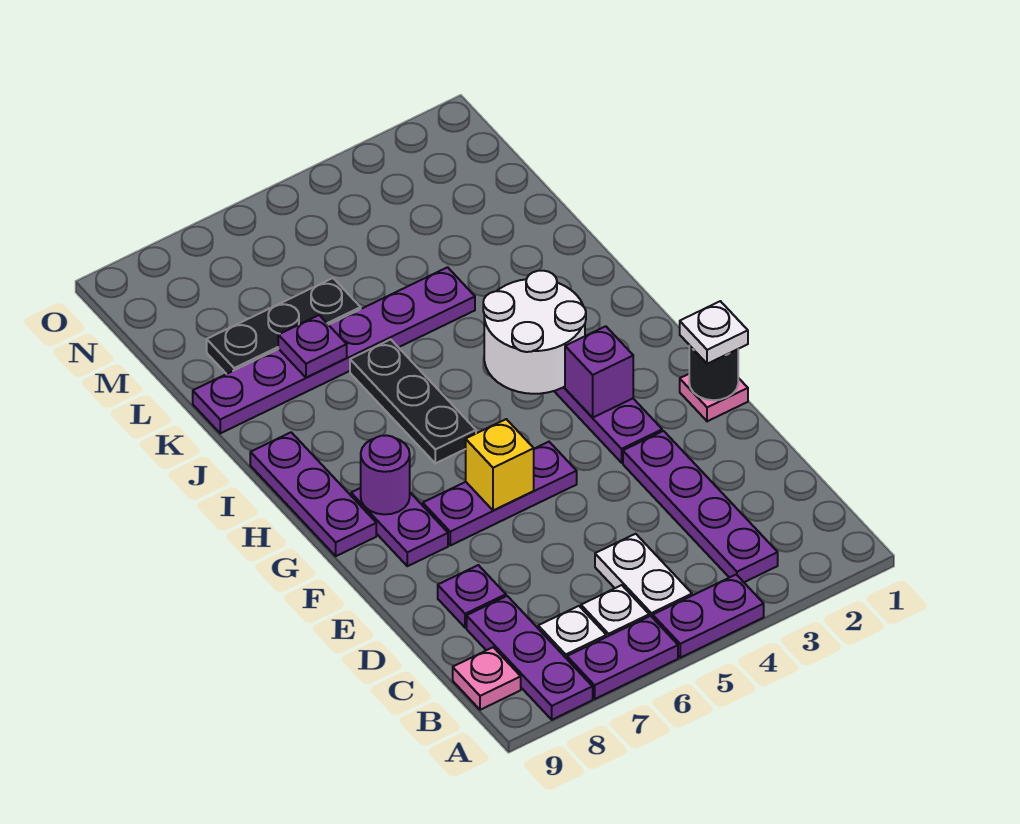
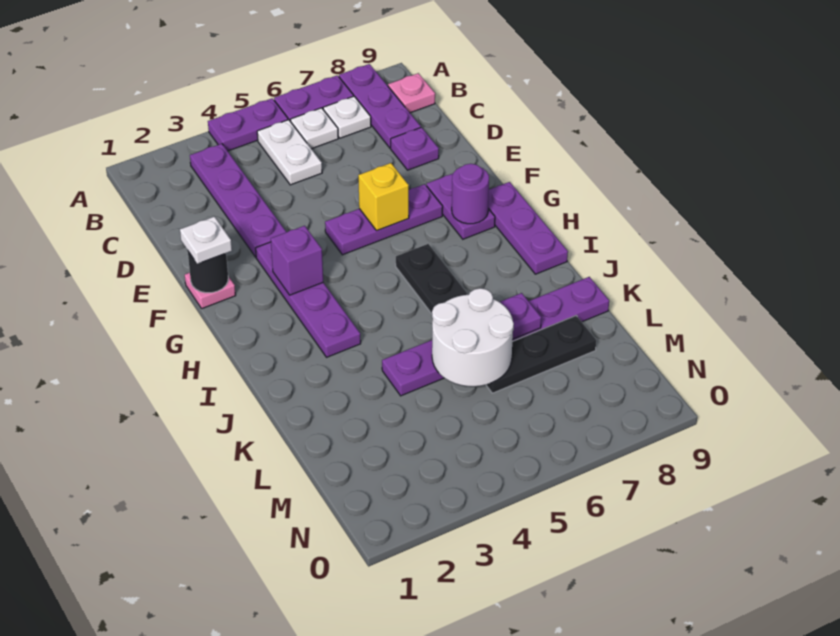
white round brick H3:I4 level 2 -> white round brick K5:L6 level 2

